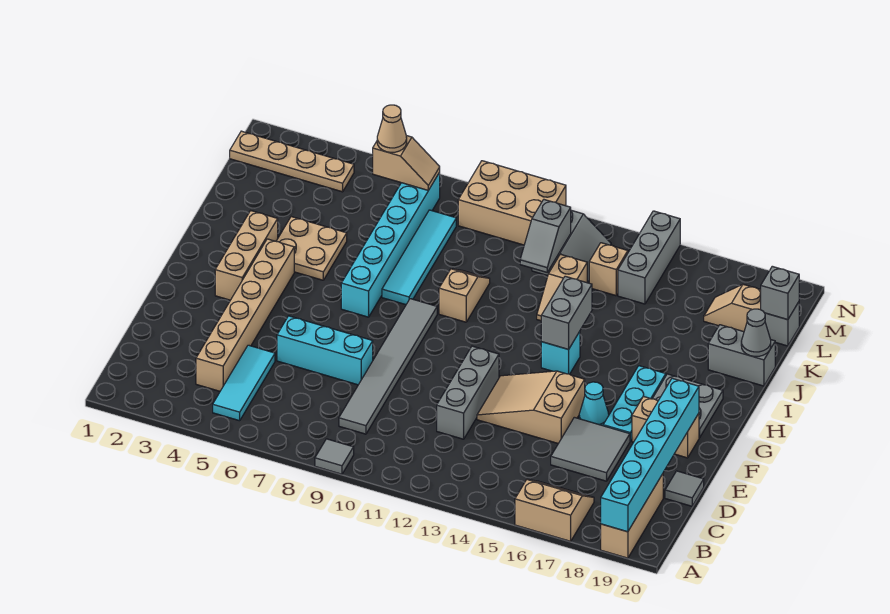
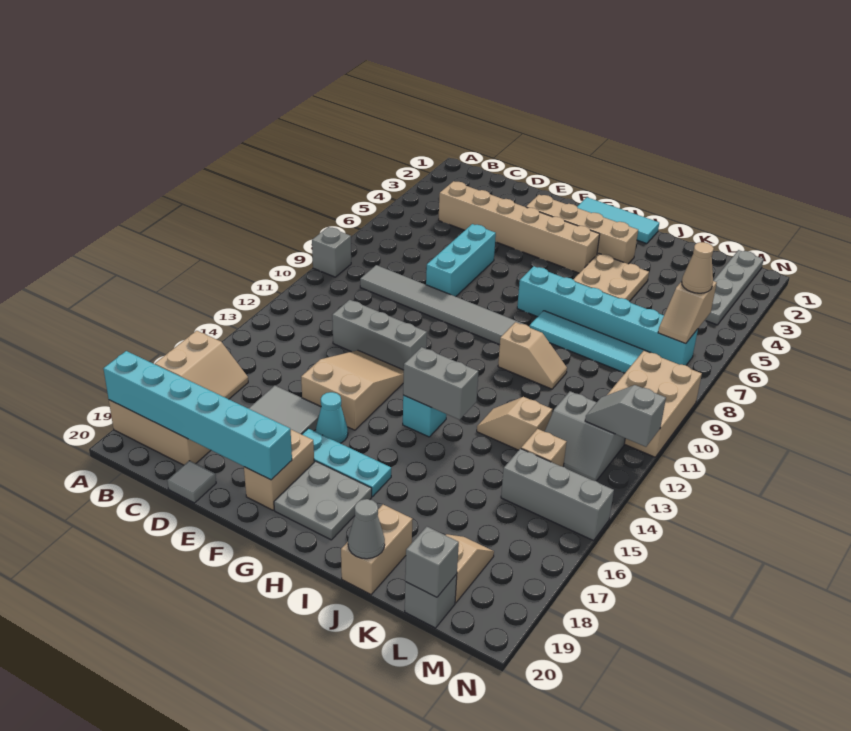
grey tile A9 level 1 -> grey brick A9 level 1
cyan tile B5:D5 level 1 -> cyan tile G1:I1 level 1
tan brick G3:I3 level 1 -> tan brick F3:I3 level 1
grey brick J19:J20 level 1 -> tan brick J19:J20 level 1
grey slope K12:L12 level 2 top L -> grey slope M12:N12 level 2 top N
tan plate M1:M4 level 1 -> grey plate M1:M4 level 1

